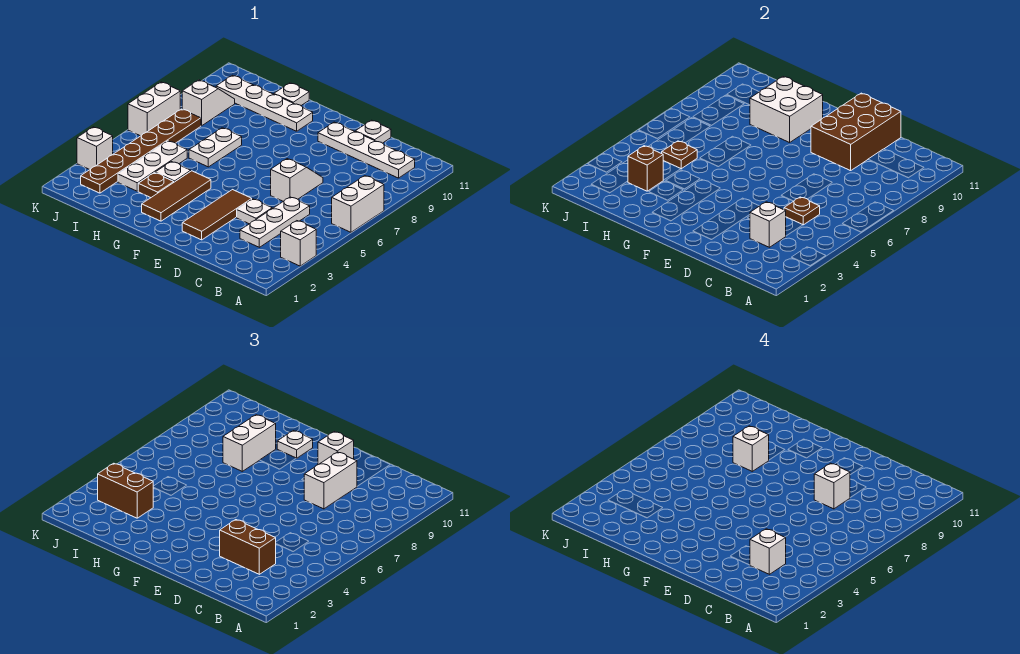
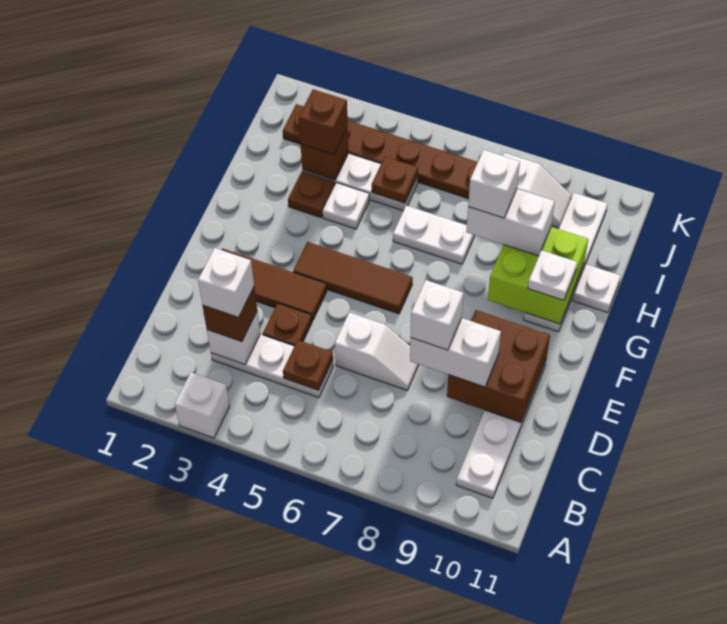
white brick A6:A7 level 1 -> none
brown brick C3:D3 level 3 -> brown brick C3 level 3
white plate D4 level 1 -> brown plate D4 level 1
brown brick D9:E11 level 2 -> brown brick D9:E10 level 2
white plate D11 level 1 -> none
white brick E10 level 3 -> none
brown tile G2:G4 level 1 -> brown tile F4:F6 level 1
white brick G9:H10 level 2 -> lime brick G9:H10 level 2
brown brick I3:J3 level 3 -> brown brick I3 level 3
white brick K3 level 1 -> none
white brick K6:K7 level 1 -> none

